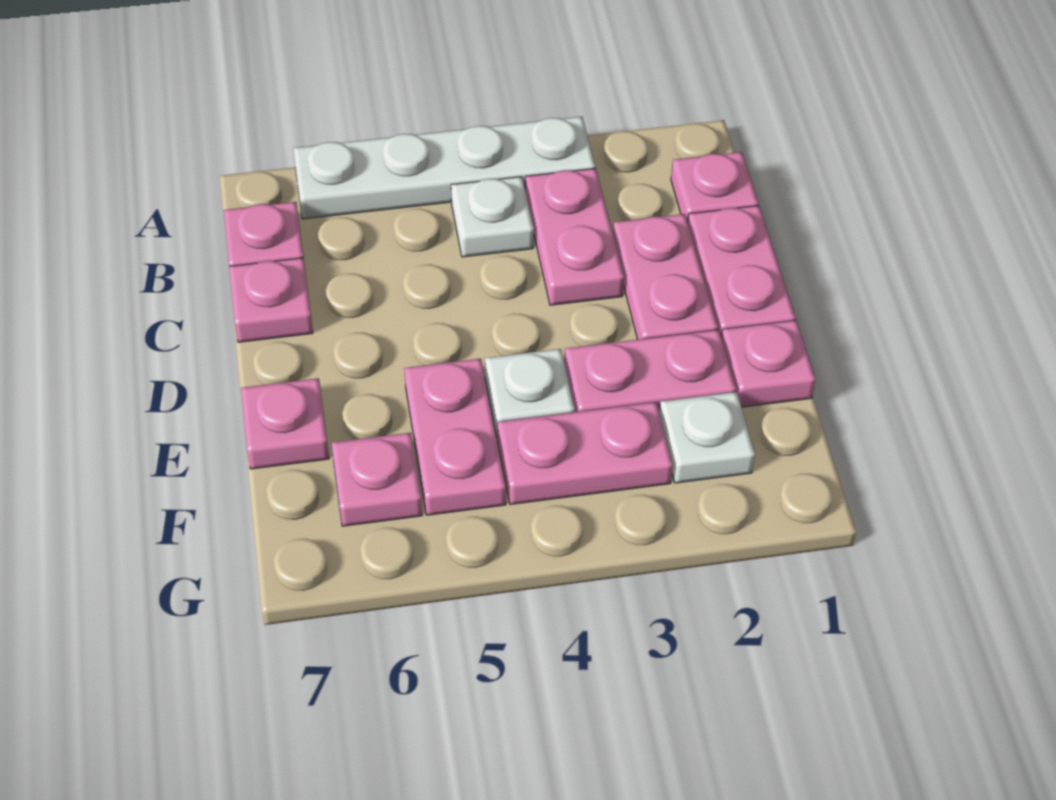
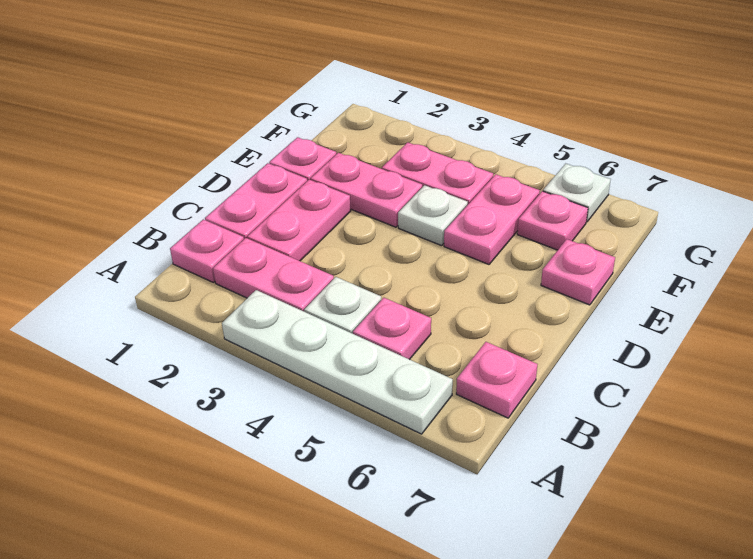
pink plate B3:C3 level 1 -> pink plate B2:B3 level 1
pink plate C7 level 1 -> pink plate B5 level 1
white plate F2 level 1 -> white plate G6 level 1

